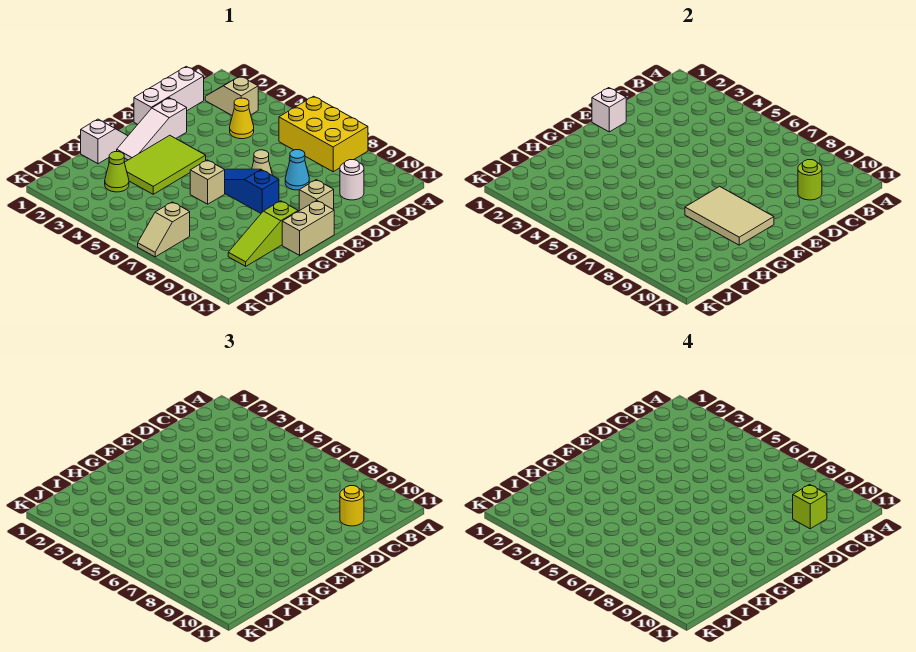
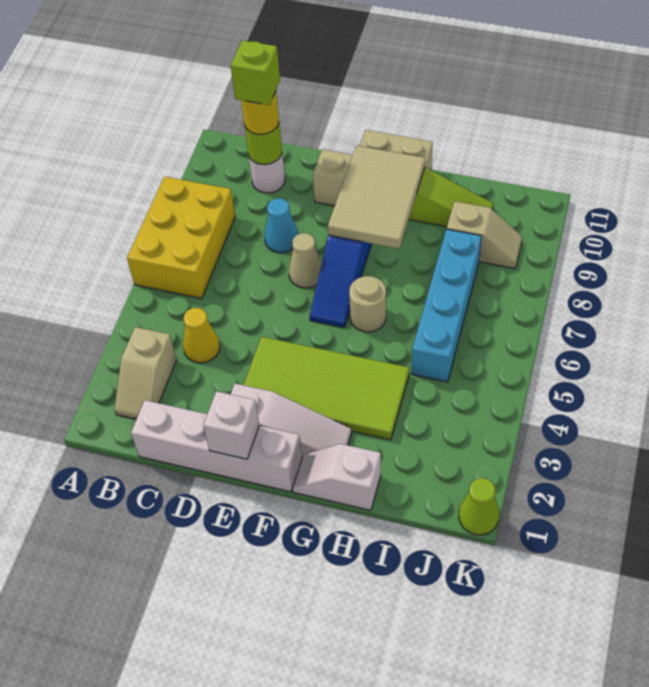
white brick C1:E1 level 1 -> white brick C1:F1 level 1
lime tile F3:H4 level 1 -> lime tile E3:H4 level 1
tan brick G6 level 1 -> tan round brick G6 level 1
lime cone I3 level 1 -> lime cone K1 level 1
none -> cyan brick I5:I8 level 1
tan slope J7:K7 level 1 top J -> tan slope I9:J9 level 1 top I

